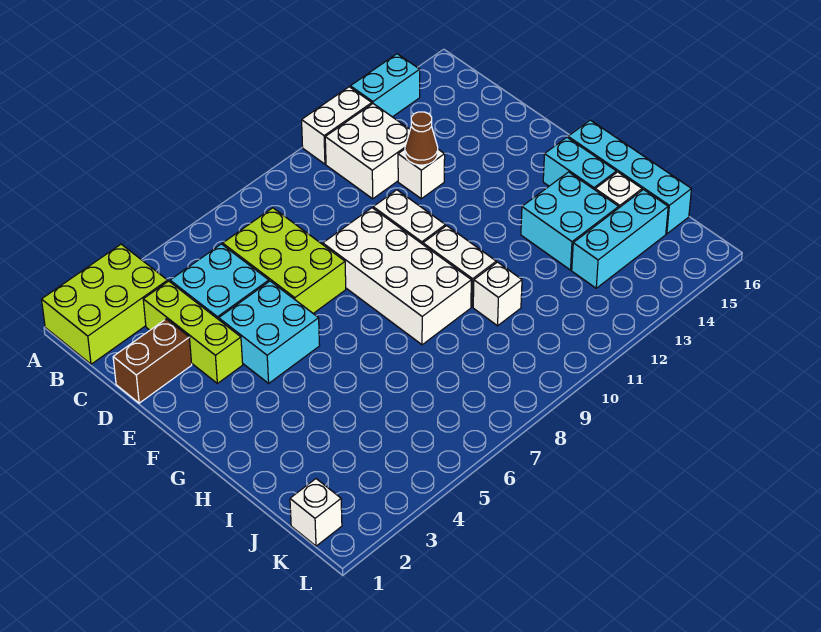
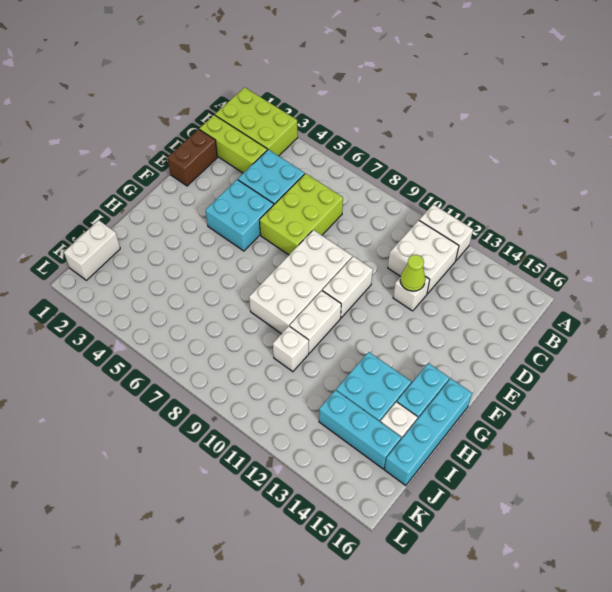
cyan brick A13:A14 level 1 -> none
lime brick C3:E3 level 1 -> lime brick C1:C3 level 1
brown brick D1:D2 level 1 -> brown brick D1:E1 level 1
brown cone D12 level 2 -> lime cone D12 level 2
white brick K1 level 1 -> white brick J1:K1 level 1

